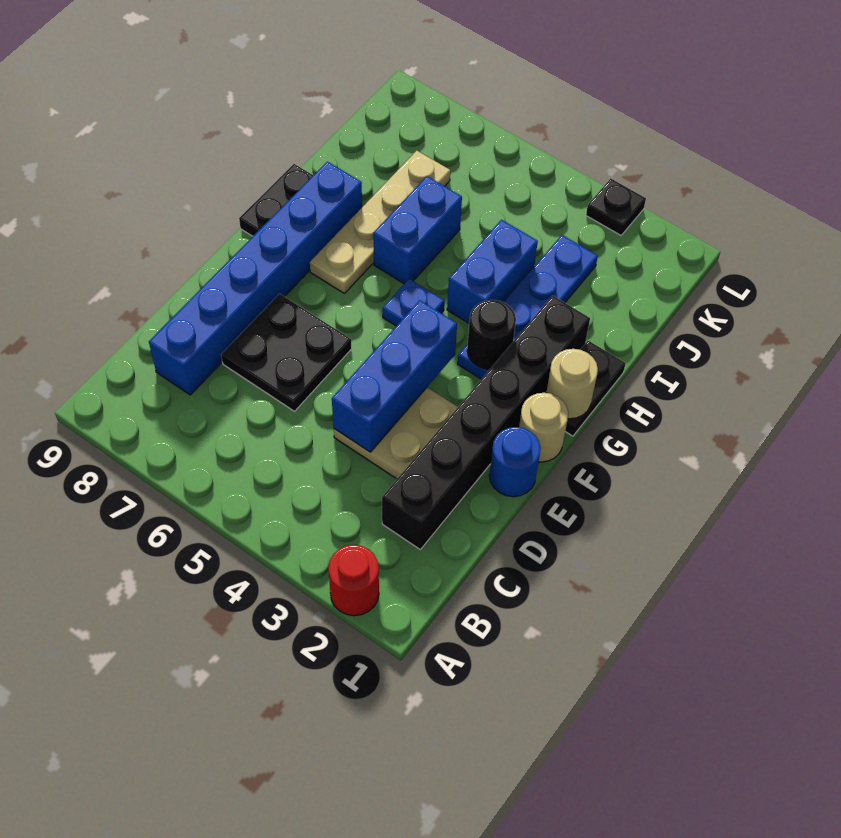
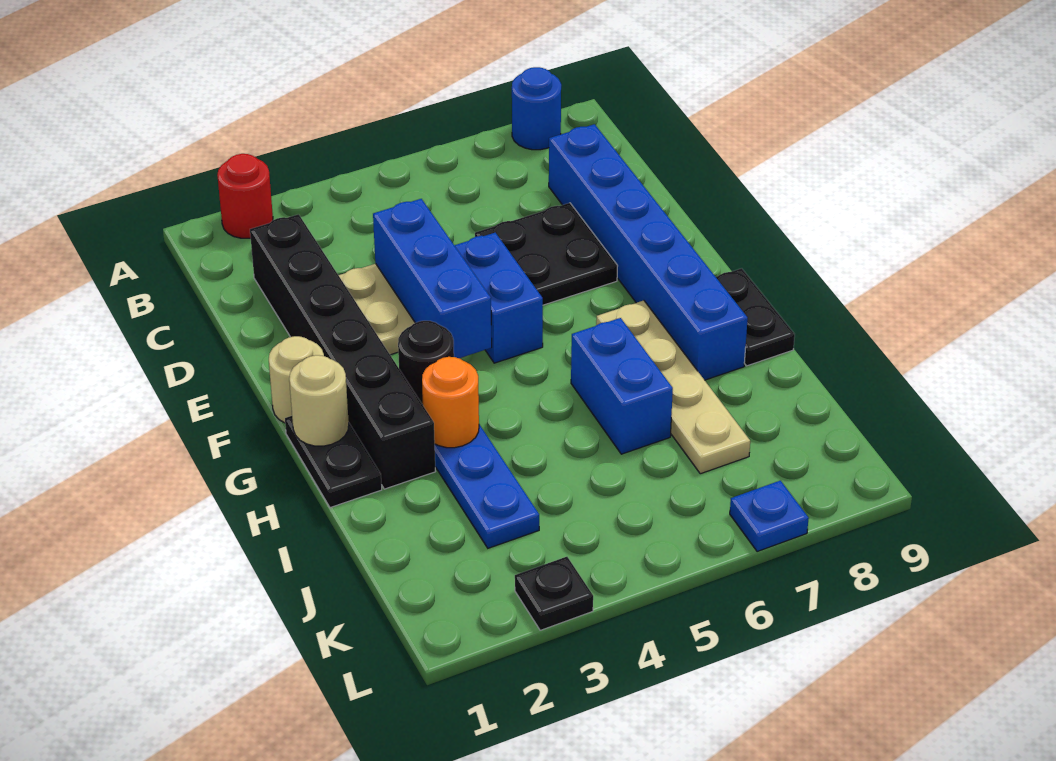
blue round brick E1 level 1 -> blue round brick A8 level 1
blue plate G5 level 1 -> blue plate L7 level 1
none -> orange round brick H3 level 2
blue brick H4:I4 level 1 -> blue brick E5:F5 level 1

